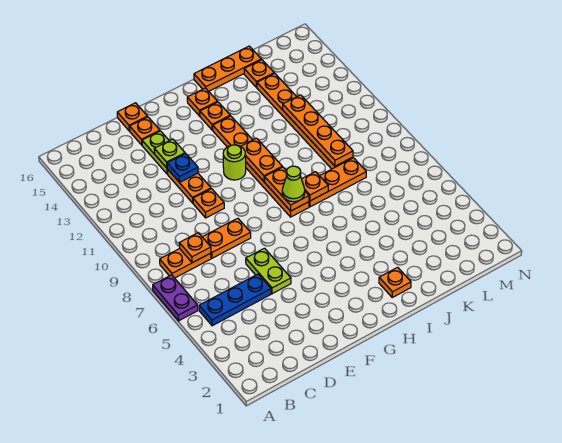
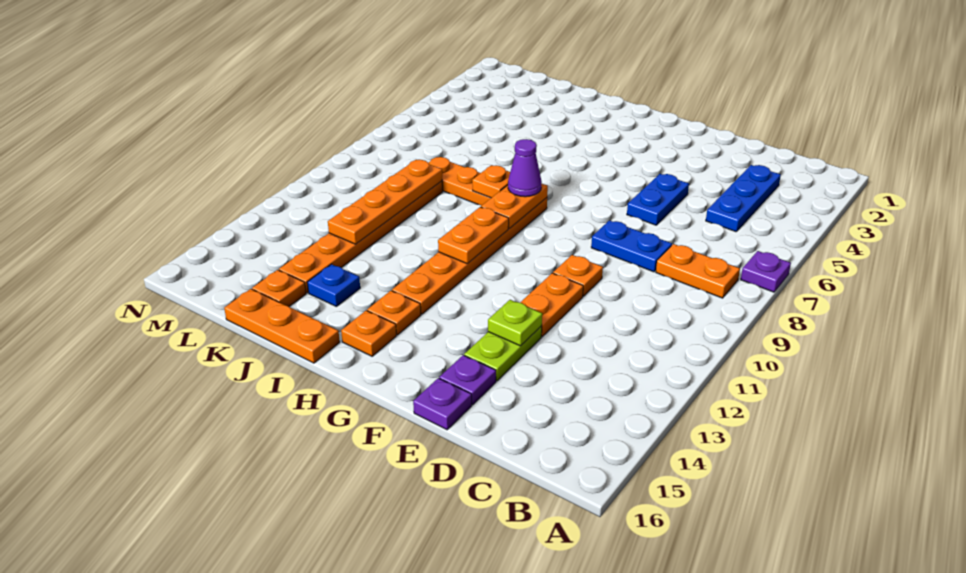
purple plate A6:A7 level 1 -> purple plate A7 level 1
blue plate B5:D5 level 1 -> blue plate C3:C5 level 1
orange plate C8 level 2 -> none
orange plate D8:E8 level 1 -> blue plate D8:E8 level 1
lime plate E5:E6 level 1 -> blue plate E5:E6 level 1
blue plate E12 level 2 -> blue plate J14 level 1
orange plate E15 level 1 -> purple plate E15 level 1
orange plate E16 level 1 -> purple plate E16 level 1
lime round brick G11 level 1 -> none
lime cone H8 level 3 -> purple cone H8 level 3
orange plate I2 level 1 -> none

